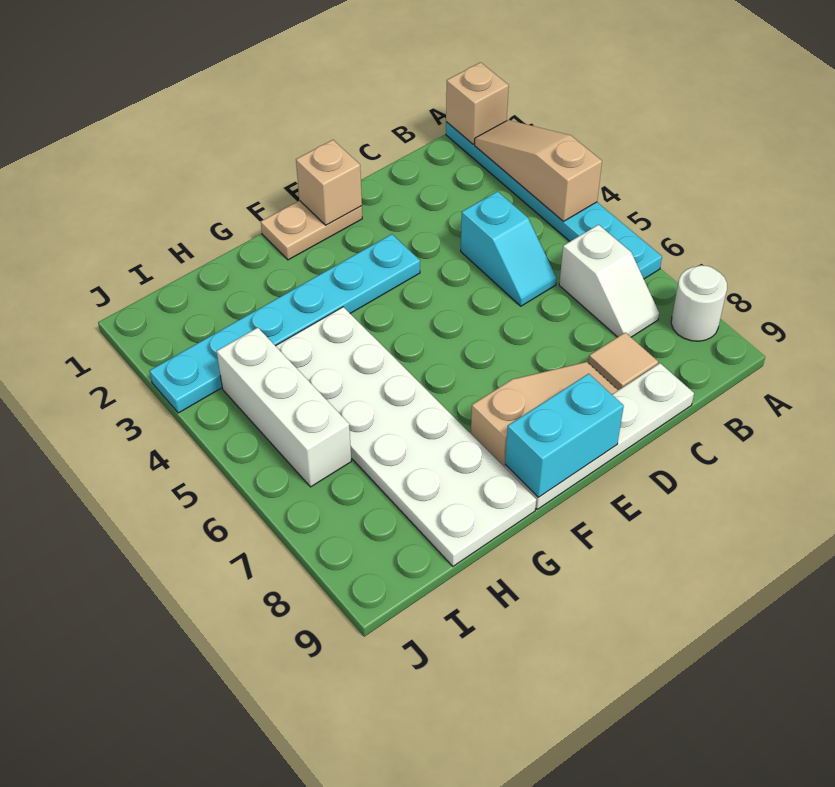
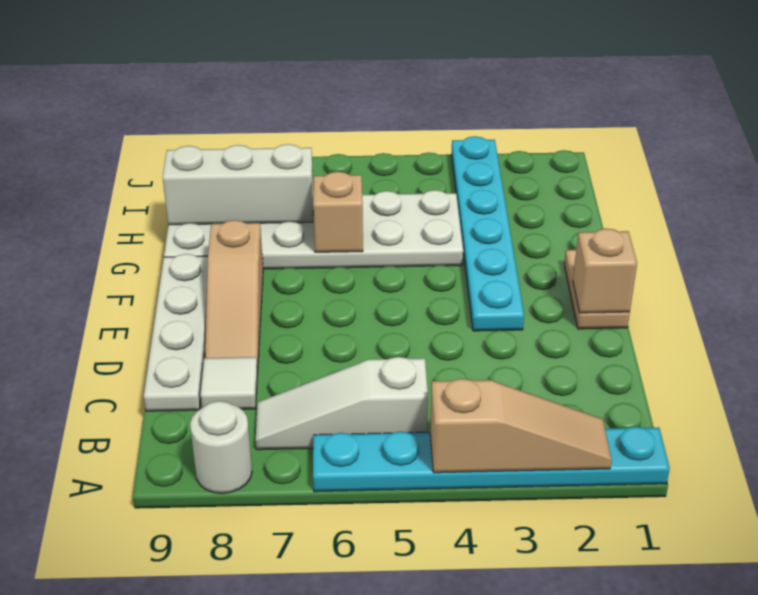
tan brick A1 level 2 -> tan brick G6 level 2
white slope B6:B7 level 1 top 6 -> white slope B5:B7 level 1 top 5
cyan slope C4:C5 level 1 top 4 -> none
tan tile C8 level 1 -> white tile C8 level 1
cyan brick E9:F9 level 2 -> none
white brick I4:I6 level 1 -> white brick H7:H9 level 2

